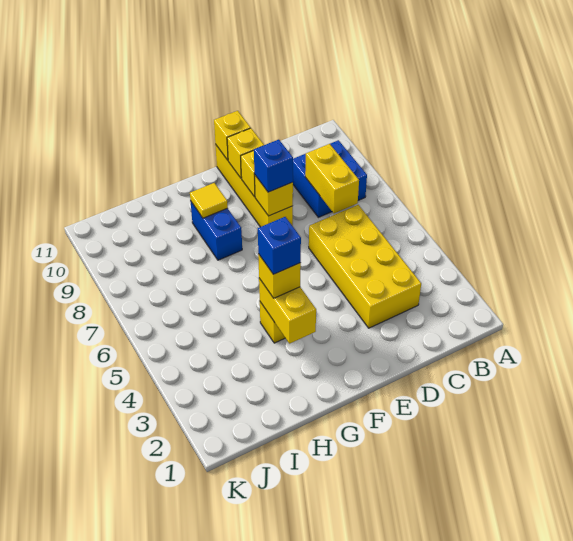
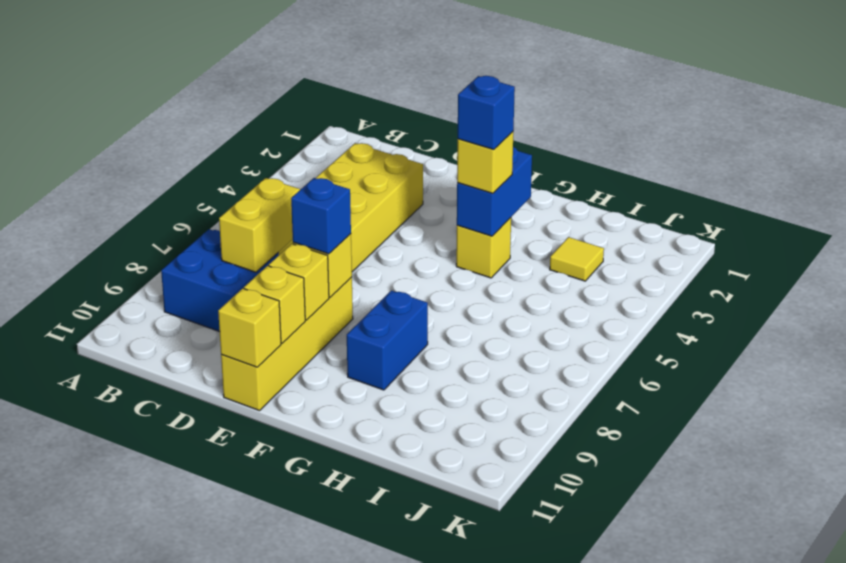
yellow brick G3:G4 level 2 -> blue brick G3:G4 level 2
yellow tile G9 level 2 -> yellow tile I3 level 1

